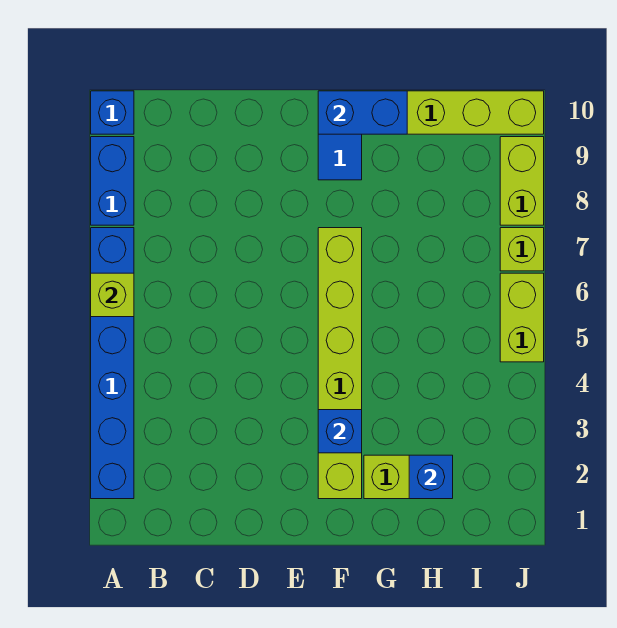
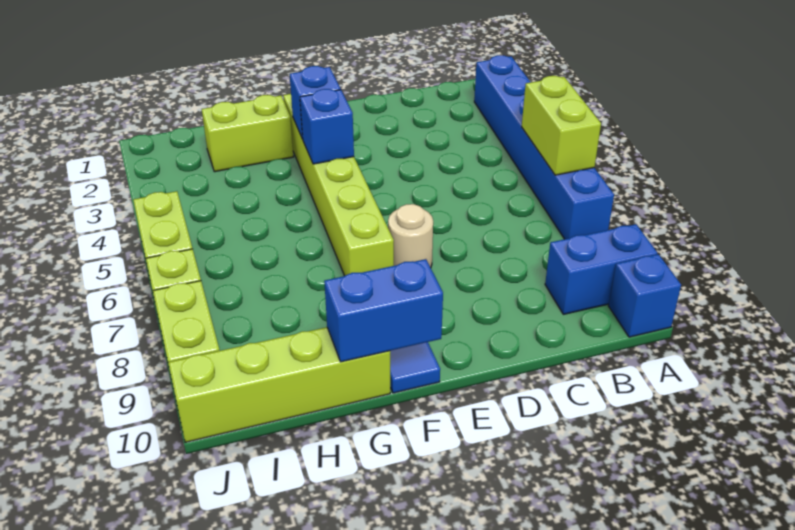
lime brick A6 level 2 -> lime brick A5:A6 level 2
blue brick A8:A9 level 1 -> blue brick A9:B9 level 1
none -> tan round brick E7 level 1
blue brick H2 level 2 -> blue brick F4 level 2

